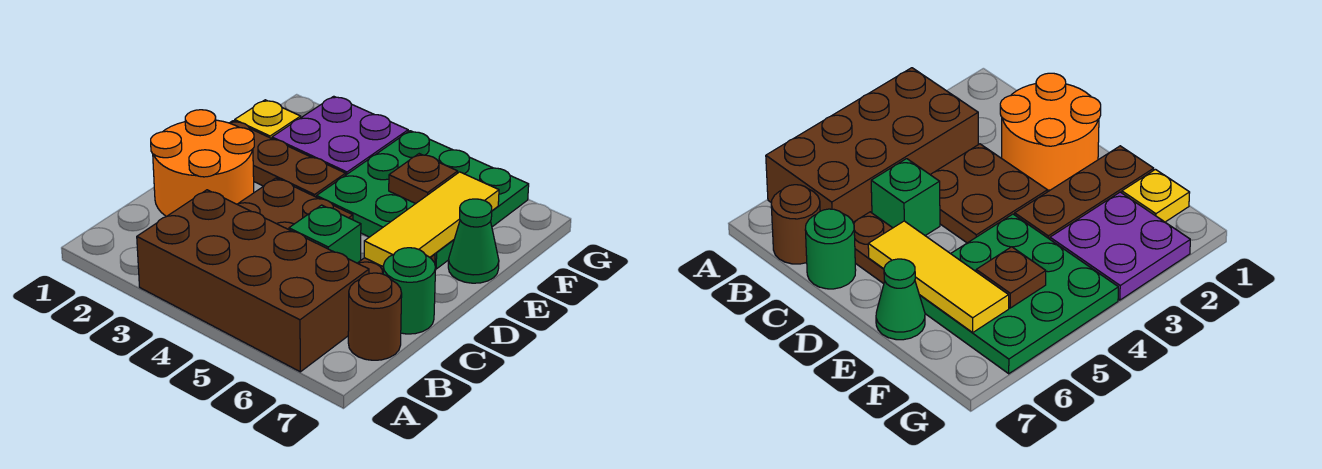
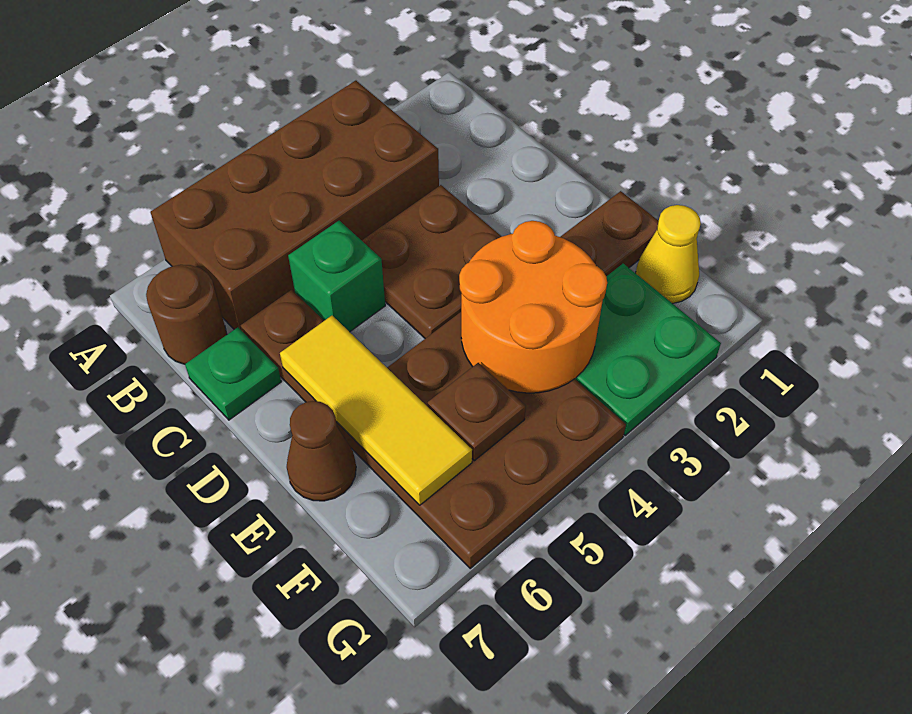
orange round brick C1:D2 level 1 -> orange round brick E3:F4 level 2
green round brick C7 level 1 -> green plate C7 level 1
green plate E4:G6 level 1 -> brown plate E4:G6 level 1
green cone E7 level 1 -> brown cone E7 level 1
yellow plate F1 level 1 -> yellow cone F1 level 1
purple plate F2:G3 level 1 -> green plate F2:G3 level 1

